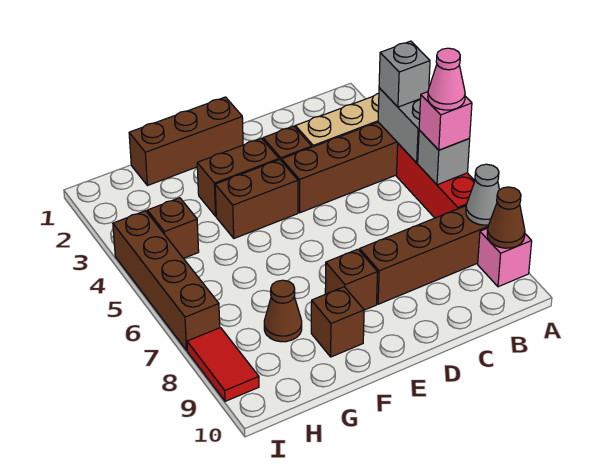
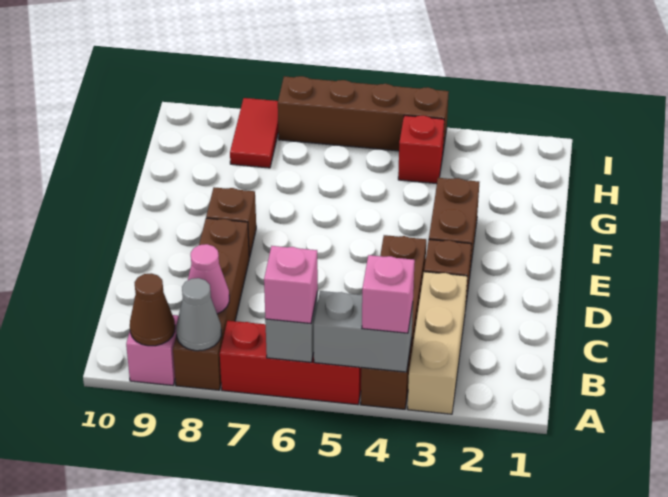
grey brick A4 level 3 -> pink brick A4 level 3
pink cone A6 level 4 -> pink cone B8 level 2
brown brick E1:G1 level 1 -> none
brown brick E4:F4 level 1 -> none
brown brick F9 level 1 -> none
brown cone G8 level 1 -> none
brown brick H4 level 1 -> red brick H4 level 1
red tile I8:I9 level 1 -> red tile H8:I8 level 1

